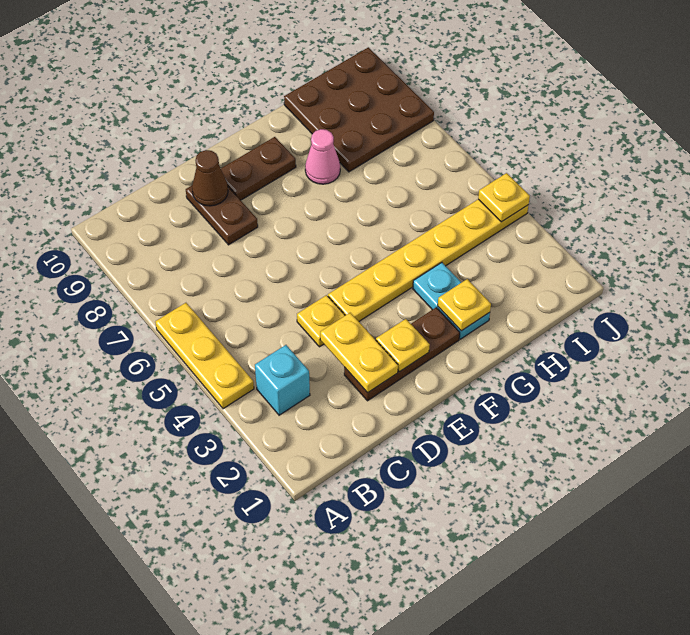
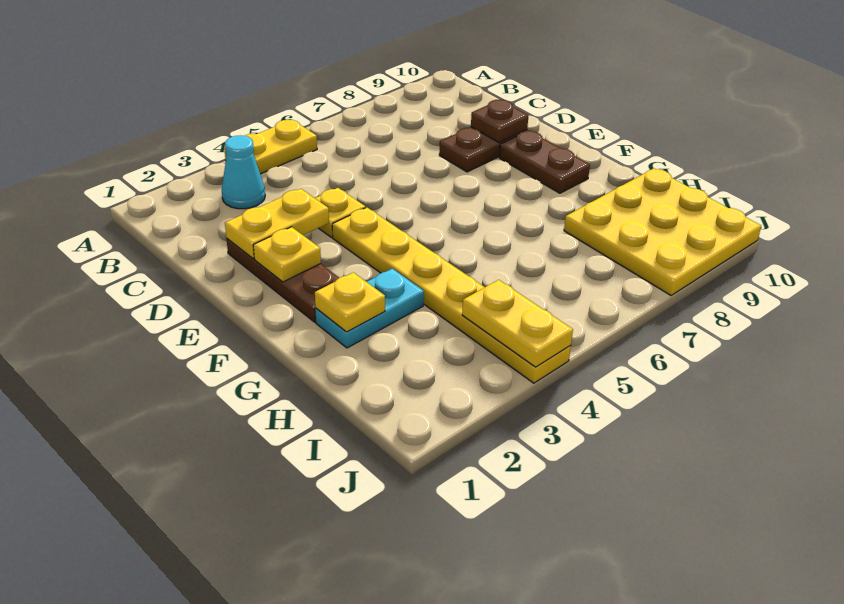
yellow plate A4:A6 level 1 -> yellow plate A4:A5 level 1
cyan brick B3 level 1 -> cyan cone B3 level 1
brown cone D9 level 2 -> brown plate D9 level 2
pink cone G8 level 1 -> none
brown plate H8:J10 level 1 -> yellow plate H8:J10 level 1
yellow plate J4 level 2 -> yellow plate I4:J4 level 2

